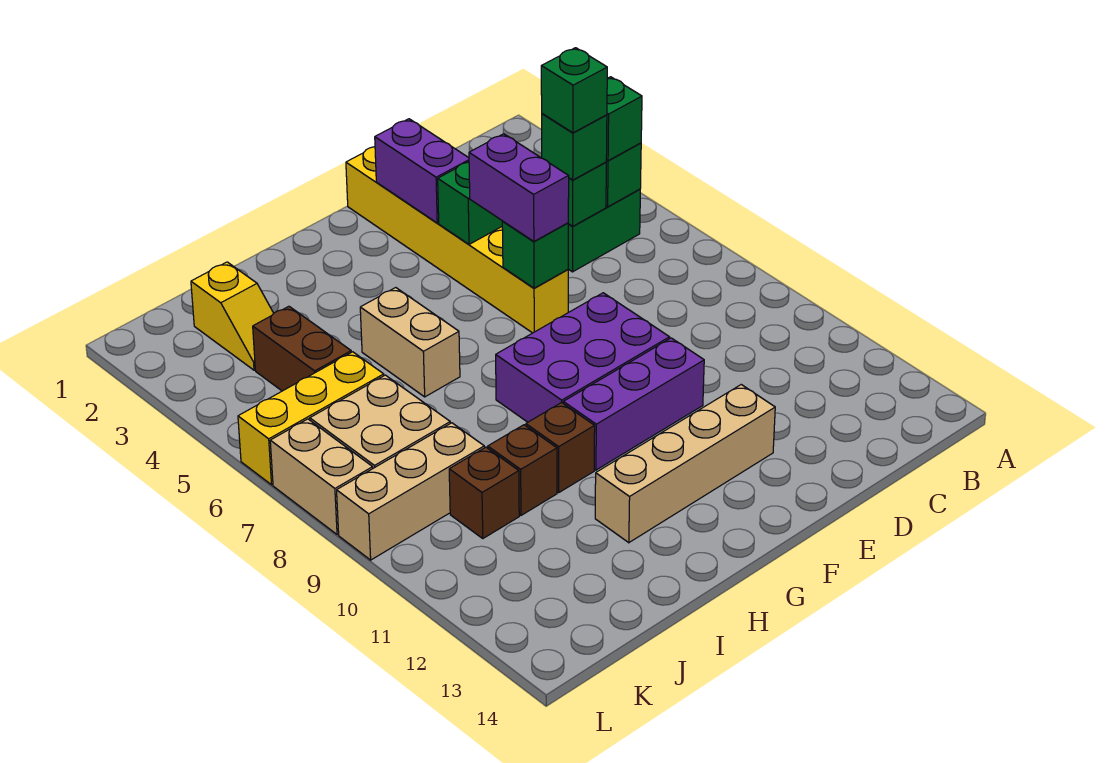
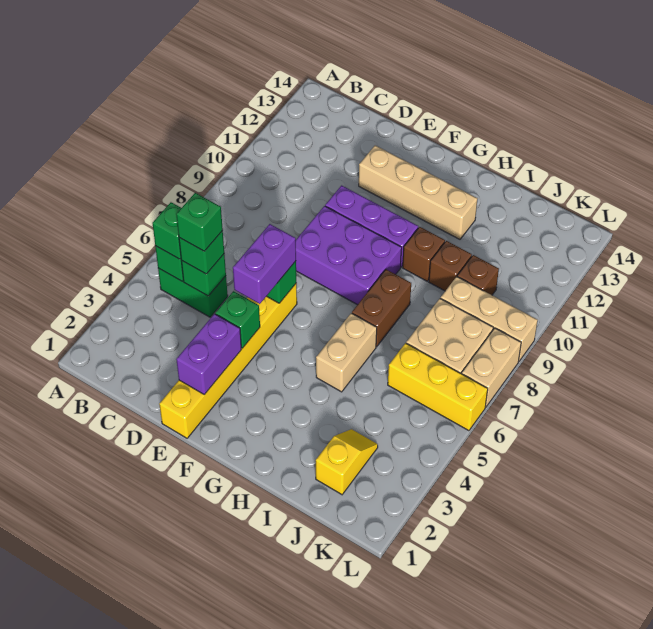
brown brick J4:J5 level 1 -> brown brick H7:H8 level 1

